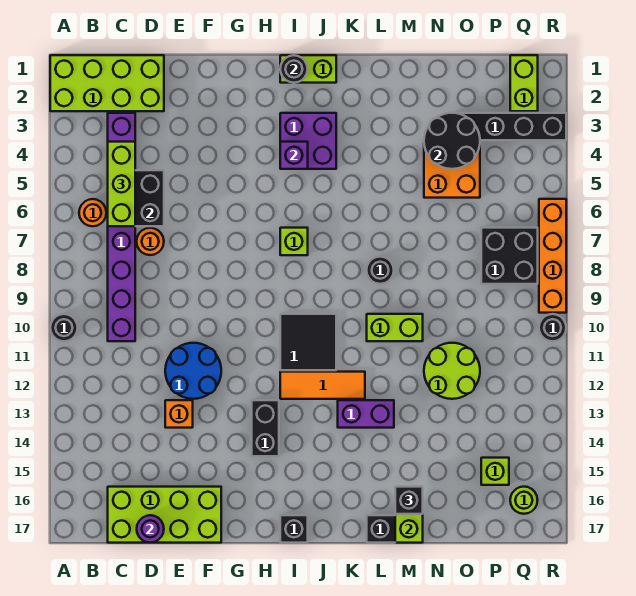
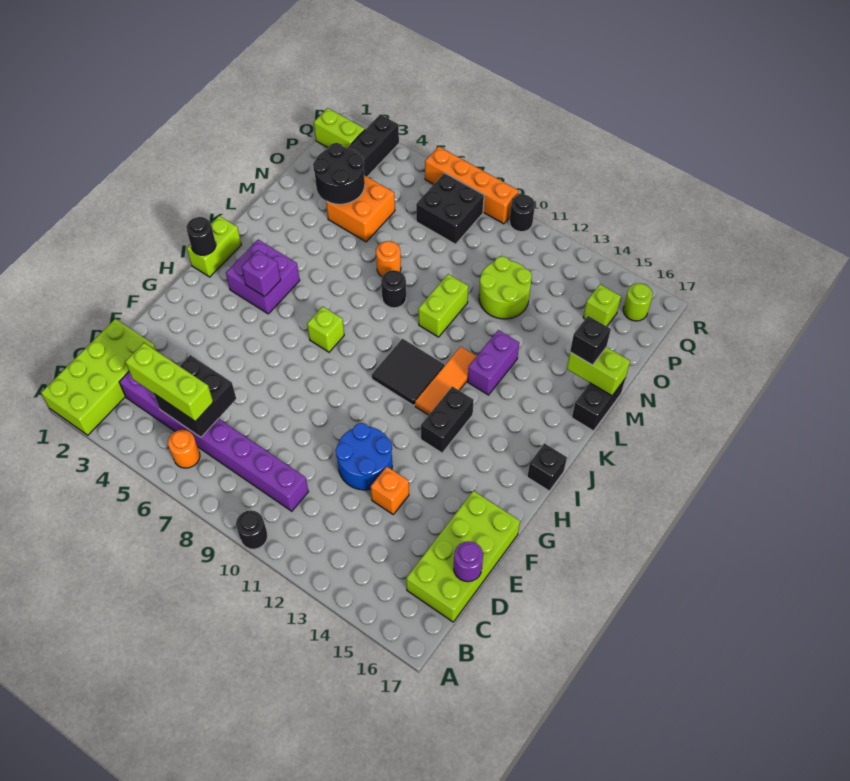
orange round brick D7 level 1 -> orange round brick M7 level 1
black brick H13:H14 level 1 -> black brick H13:I13 level 1

